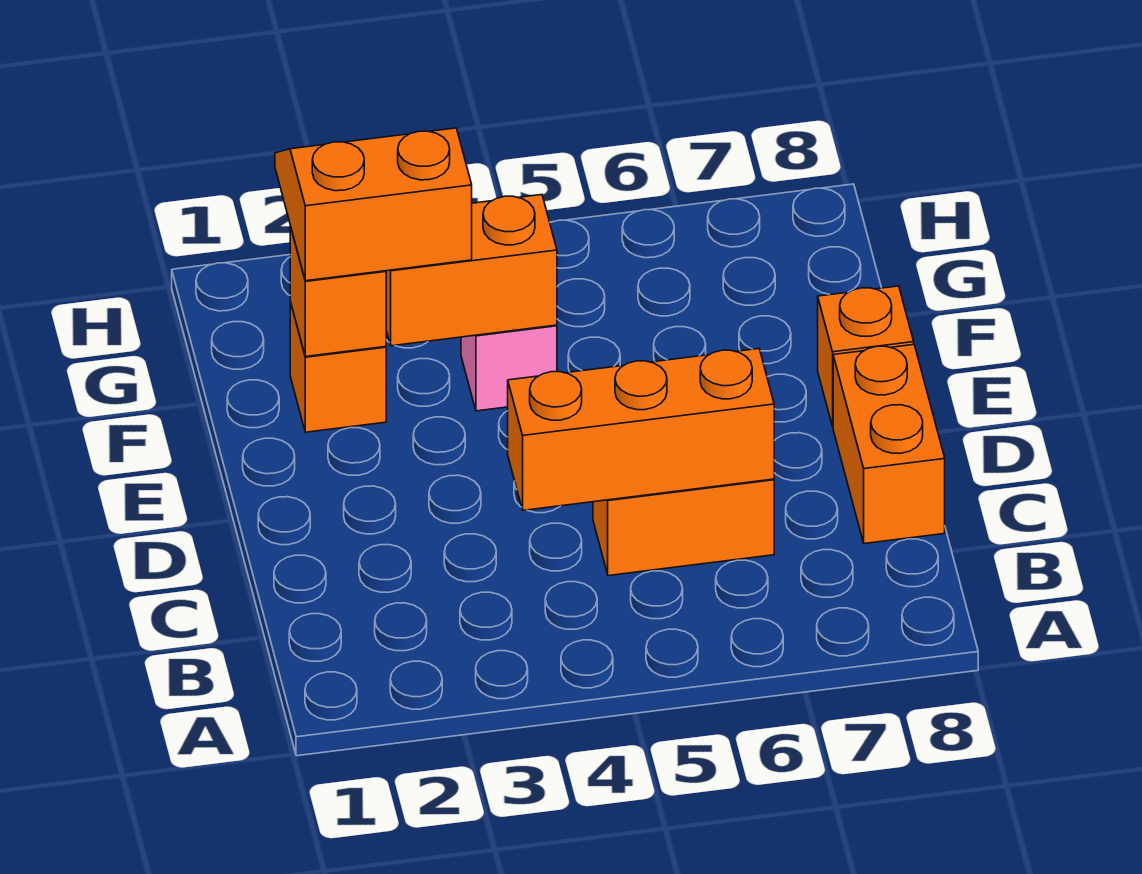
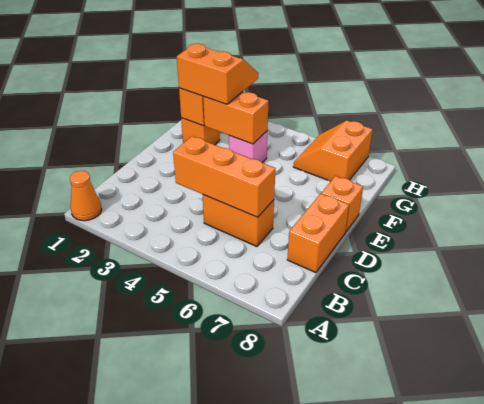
none -> orange cone A1 level 1
none -> orange slope G6:H7 level 1 top 7

